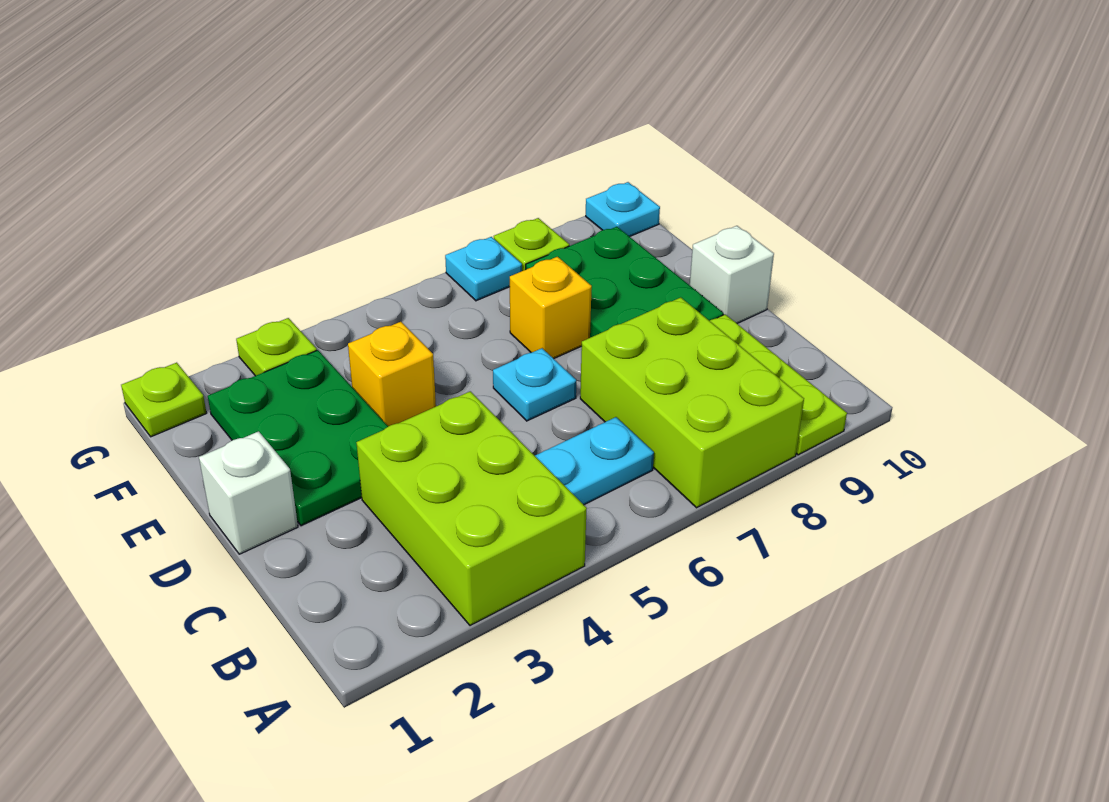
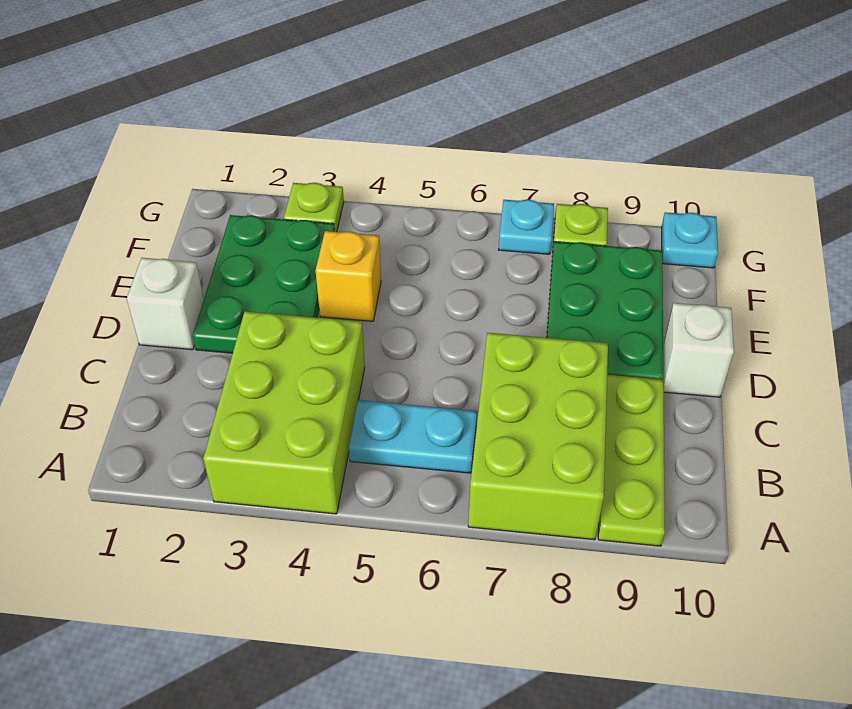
cyan plate D6 level 1 -> none
yellow brick E7 level 1 -> none
lime plate G1 level 1 -> none

